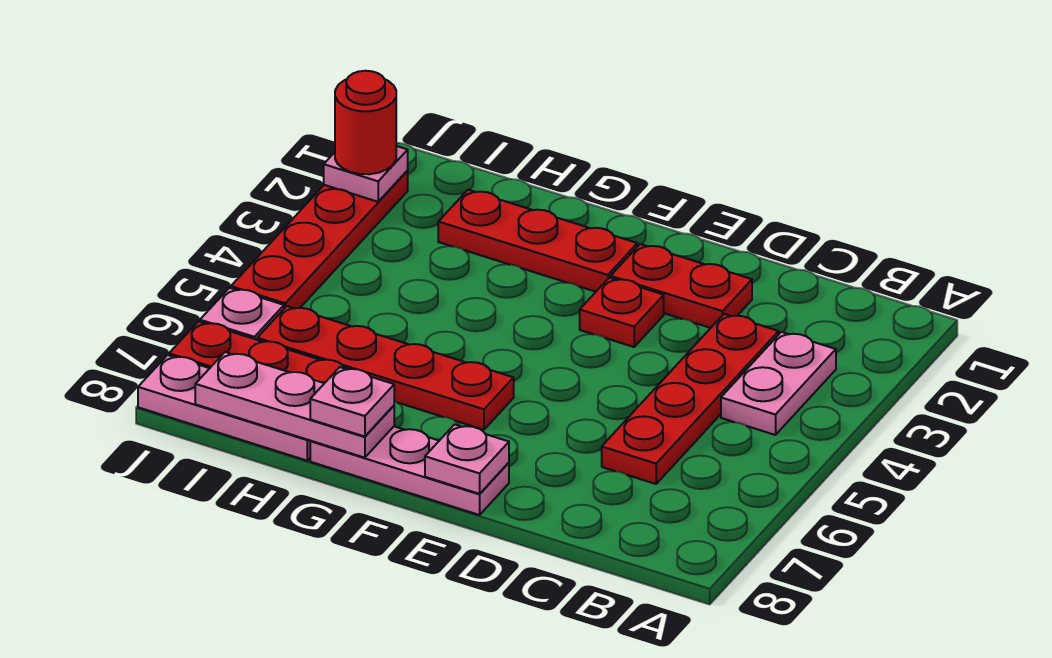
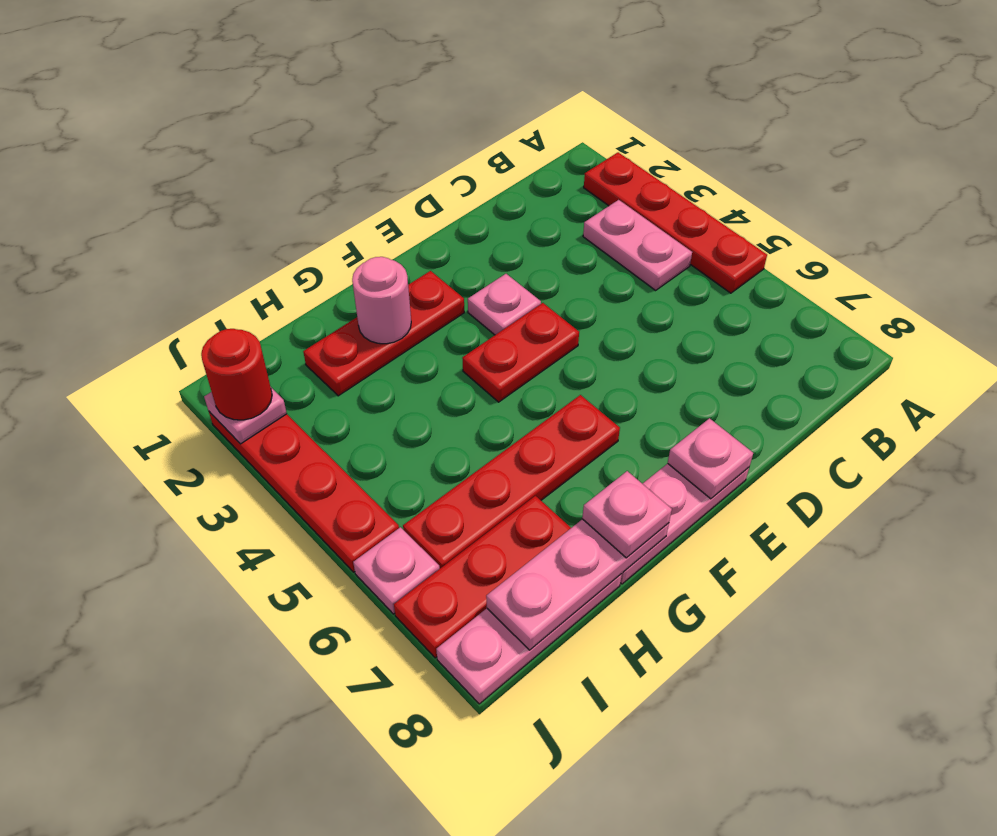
red plate C3:C6 level 1 -> red plate A2:A5 level 1
red plate D2:E2 level 1 -> red plate E4:F4 level 1
red plate E3 level 1 -> pink plate E3 level 1
none -> pink round brick G2 level 2

